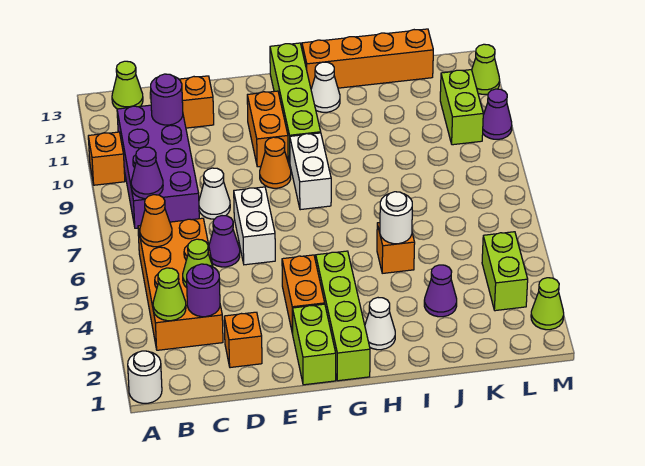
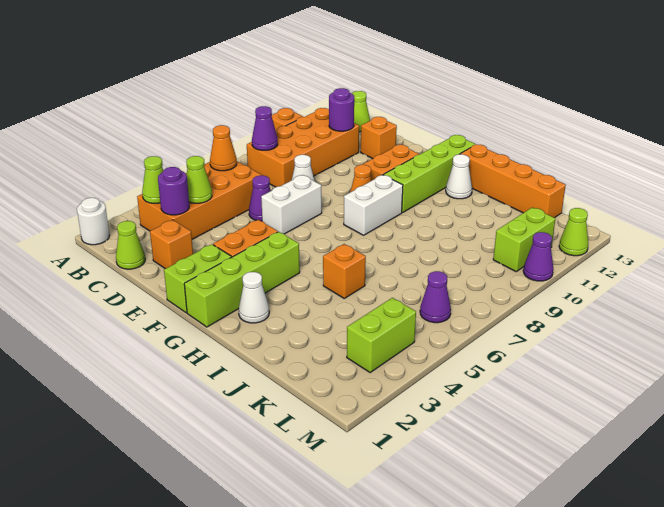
purple brick B8:C11 level 1 -> orange brick B8:C11 level 1
white round brick I5 level 2 -> none
purple cone J3 level 1 -> purple cone L6 level 1
lime cone M2 level 1 -> lime cone C1 level 1

